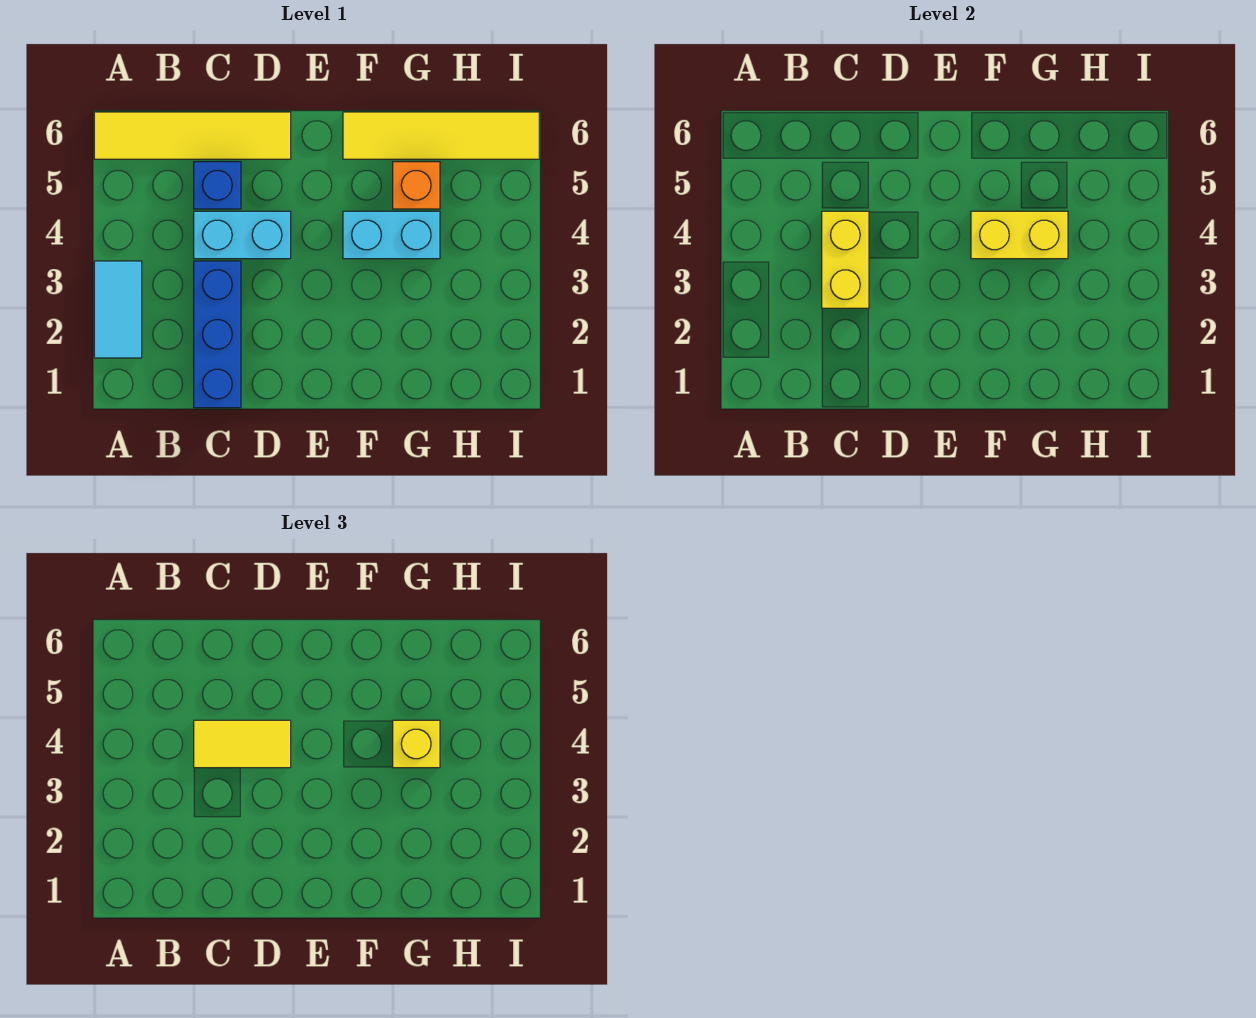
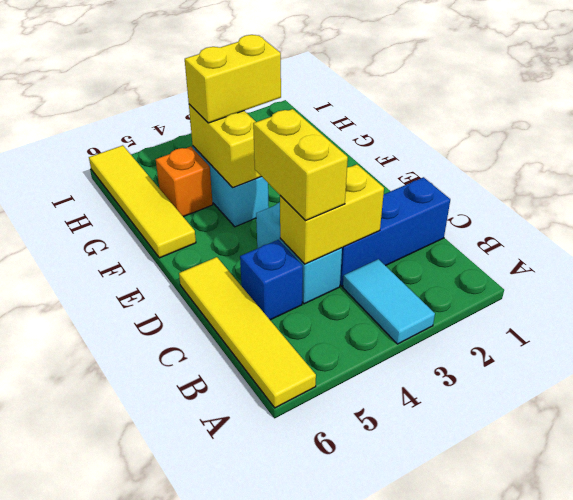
cyan tile A2:A3 level 1 -> cyan tile A3:B3 level 1
yellow tile C4:D4 level 3 -> yellow brick C4:D4 level 3
yellow brick G4 level 3 -> yellow brick G3:G4 level 3

